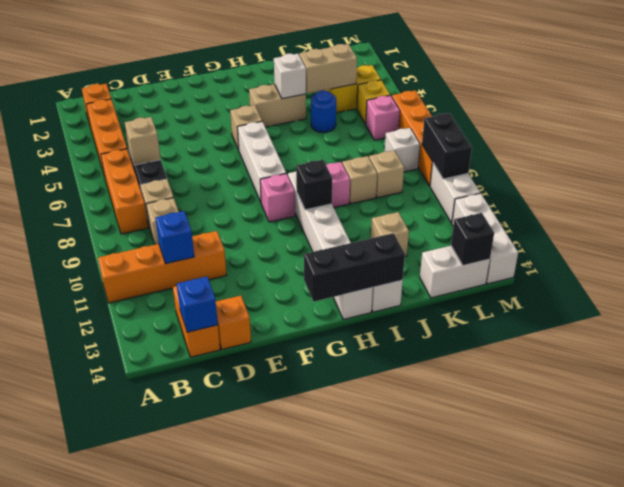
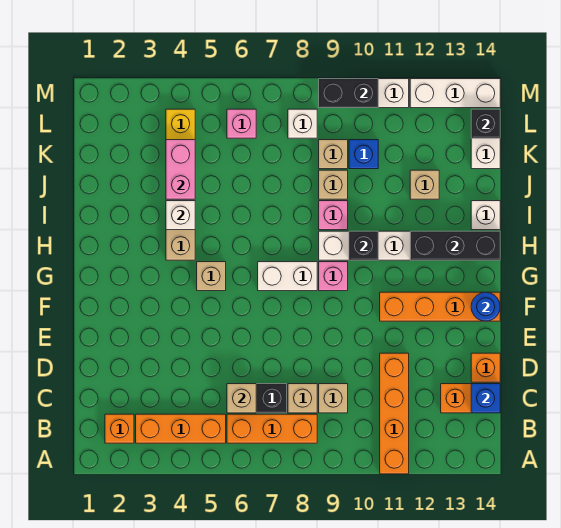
blue brick C11 level 2 -> blue brick K10 level 1
white brick G6:G8 level 1 -> white brick G7:G8 level 1
black brick G14:I14 level 2 -> black brick H12:H14 level 2
tan brick J4:K4 level 2 -> pink brick J4:K4 level 2
blue round brick J5 level 1 -> blue round brick F14 level 2
yellow brick L5 level 1 -> none
orange brick M6:M9 level 1 -> orange brick F11:F14 level 1

